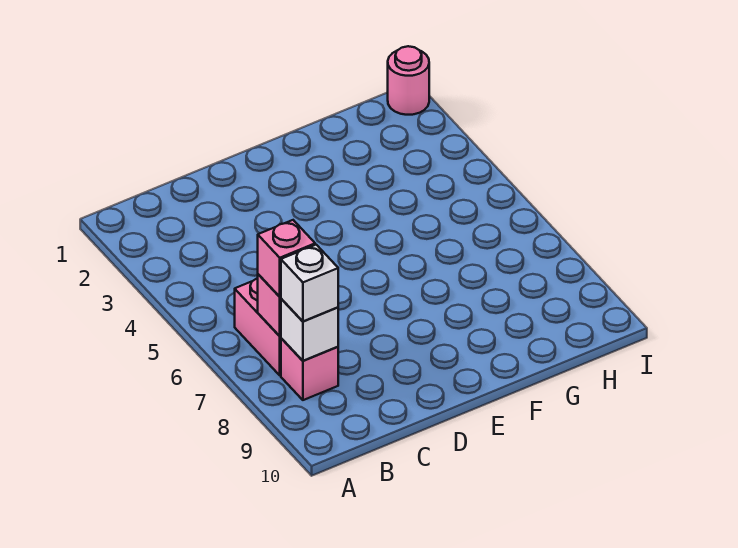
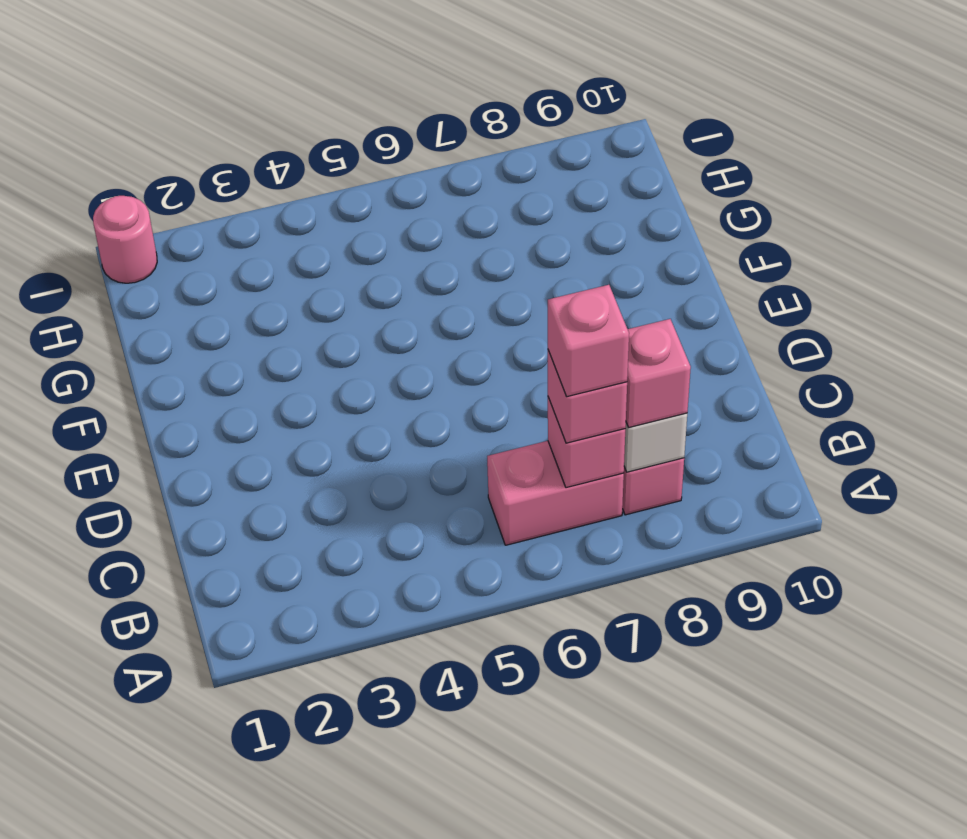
none -> pink brick B7 level 4
white brick B8 level 3 -> pink brick B8 level 3

